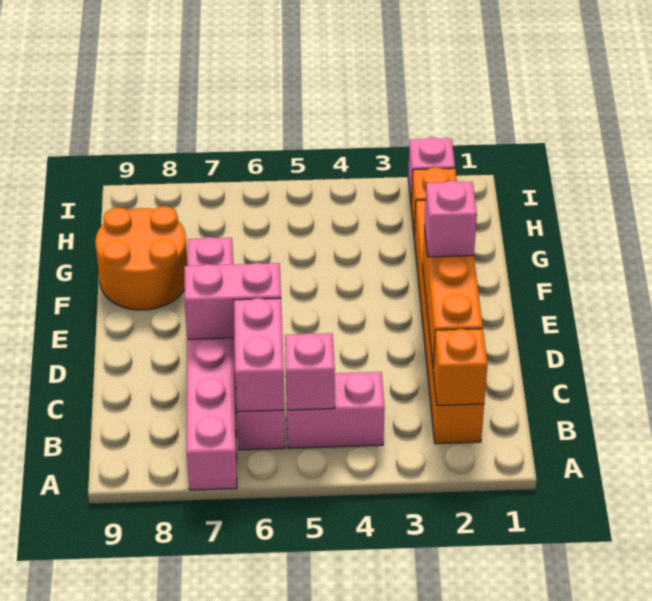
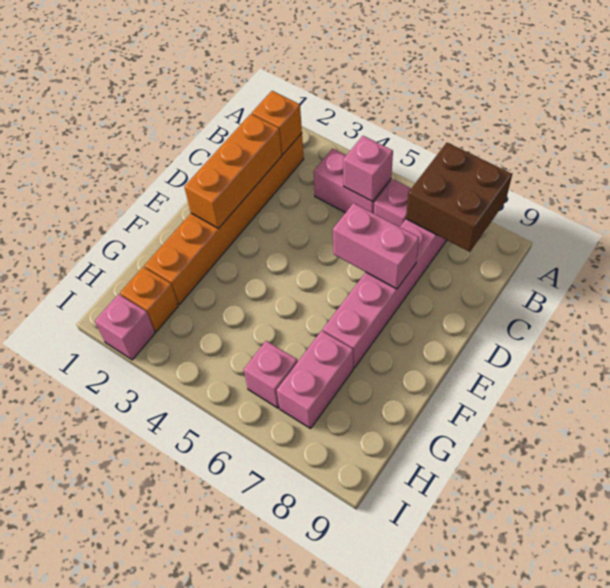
none -> brown brick A7:B8 level 2
pink brick B6:C6 level 2 -> pink brick G7:H7 level 1
pink brick E2 level 3 -> pink brick H6 level 1
orange round brick F8:G9 level 1 -> none

